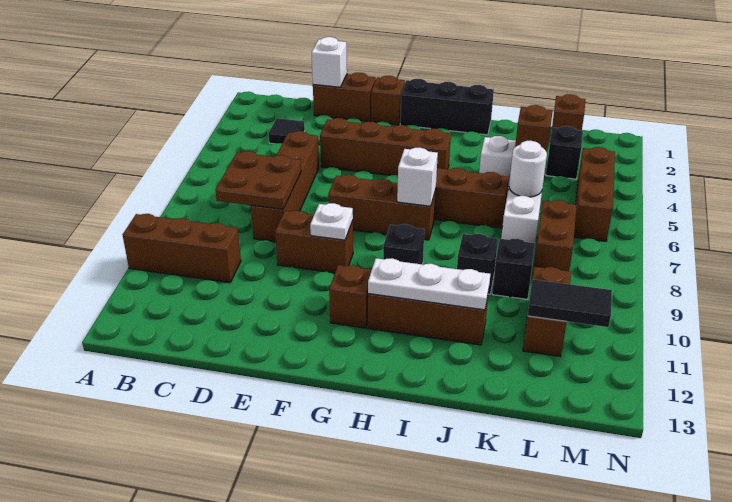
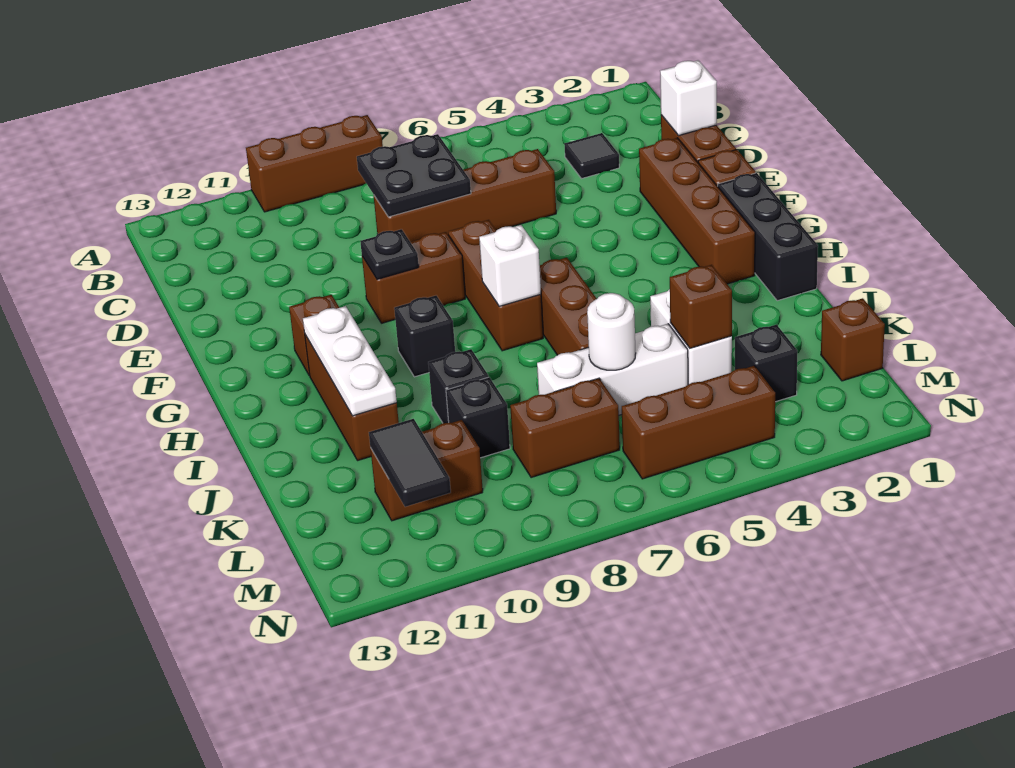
brown brick A10:C10 level 1 -> brown brick A8:A10 level 1
brown plate C7:D8 level 2 -> black plate C7:D8 level 2
brown brick E4:H4 level 1 -> brown brick E2:H2 level 1
brown brick E9:F9 level 1 -> brown brick F8:F9 level 1
white plate F9 level 2 -> black plate F9 level 2

